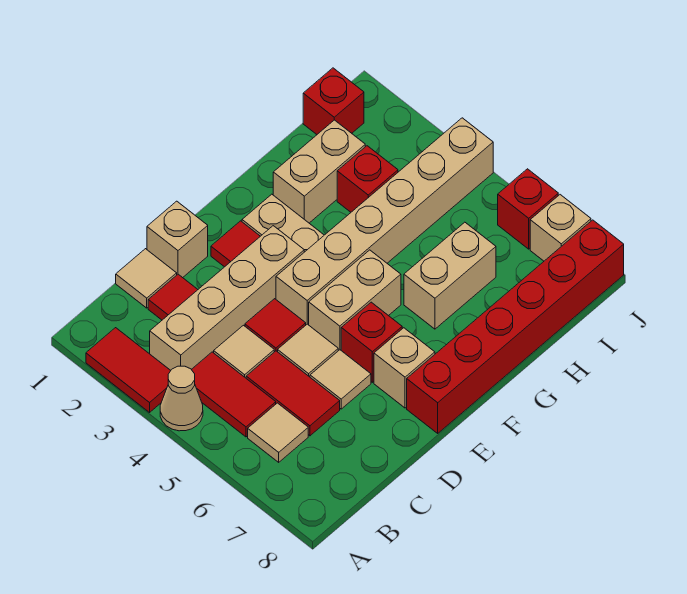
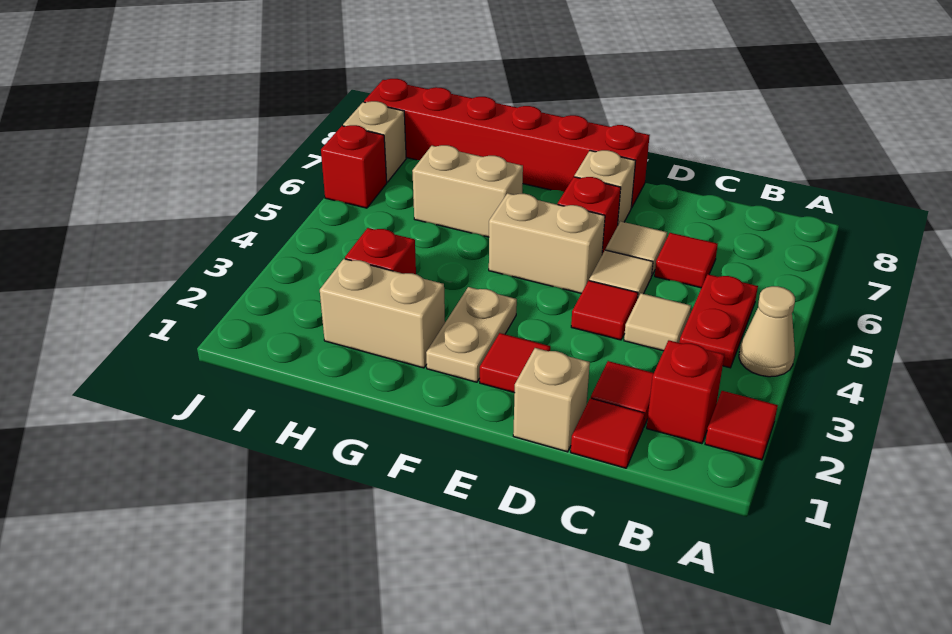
red tile A2:A3 level 1 -> red tile A2 level 1
tan brick B3:E3 level 1 -> none
red tile B4:B5 level 1 -> red plate B4:B5 level 1
tan tile B6 level 1 -> none
tan tile C1 level 1 -> red tile C1 level 1
red tile C5:C6 level 1 -> red tile C6 level 1
tan brick E4:J4 level 1 -> none
red brick I1 level 1 -> red brick B2 level 1

